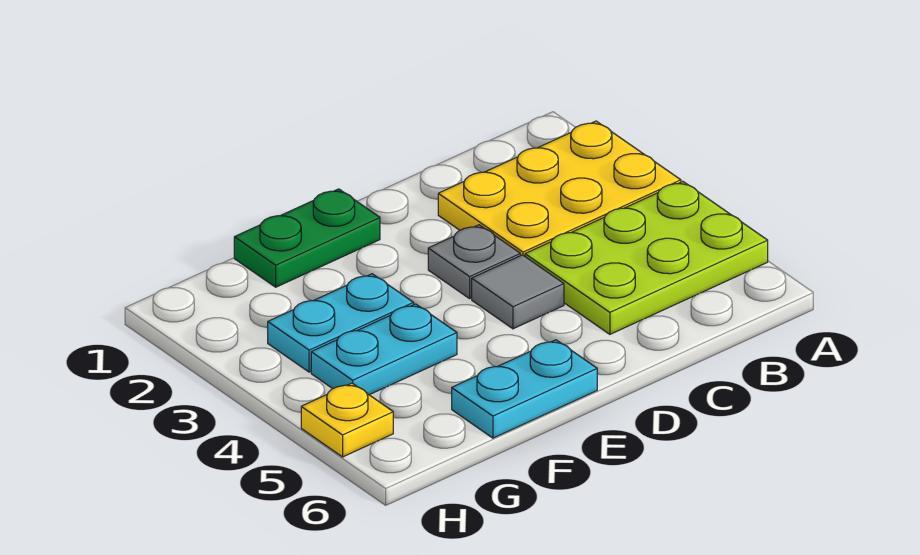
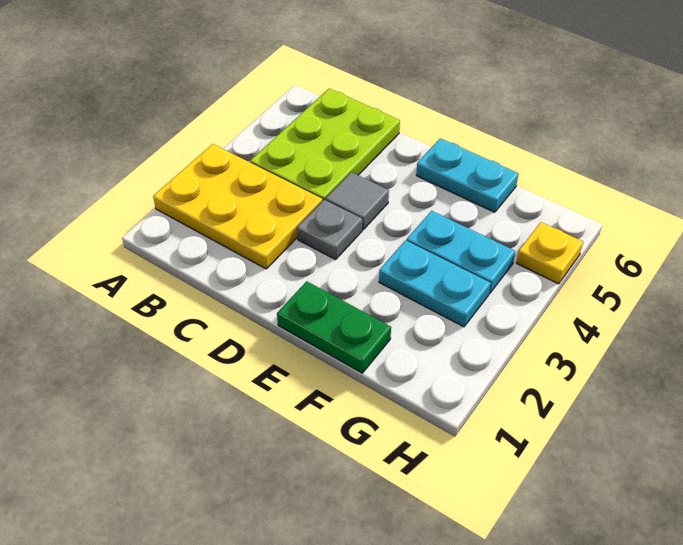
lime plate A4:C5 level 1 -> lime plate B4:C6 level 1

